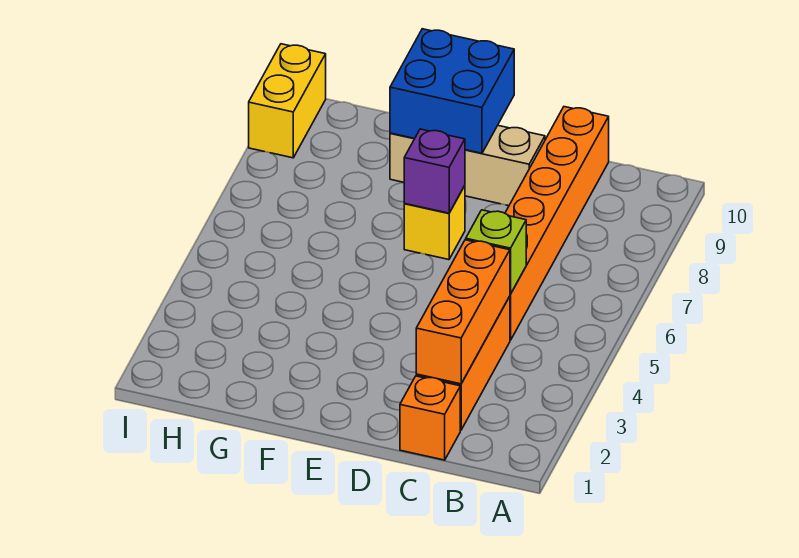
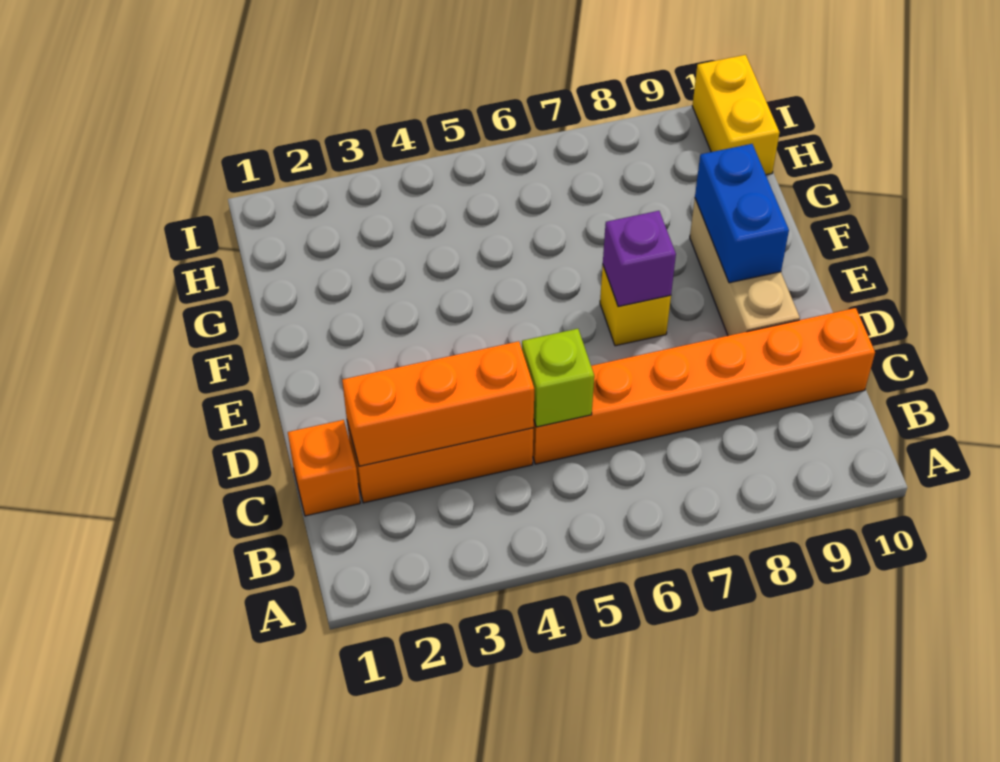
blue brick E9:F10 level 2 -> blue brick E9:F9 level 2
yellow brick I9:I10 level 1 -> yellow brick H10:I10 level 1

